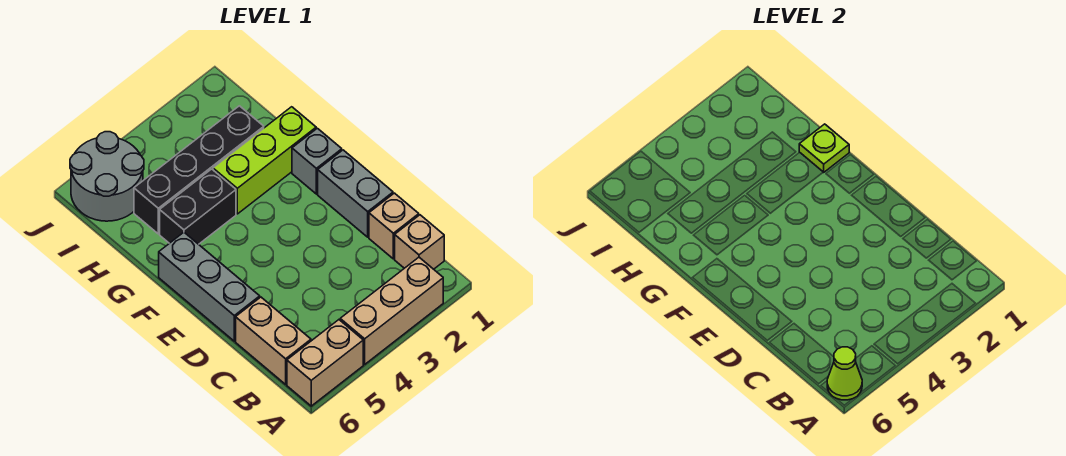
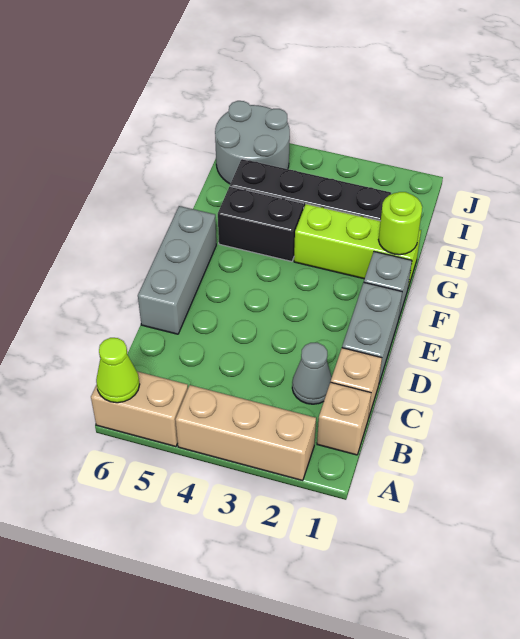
tan brick B6:C6 level 1 -> none
none -> grey cone C2 level 1
lime plate G1 level 2 -> lime round brick G1 level 2

